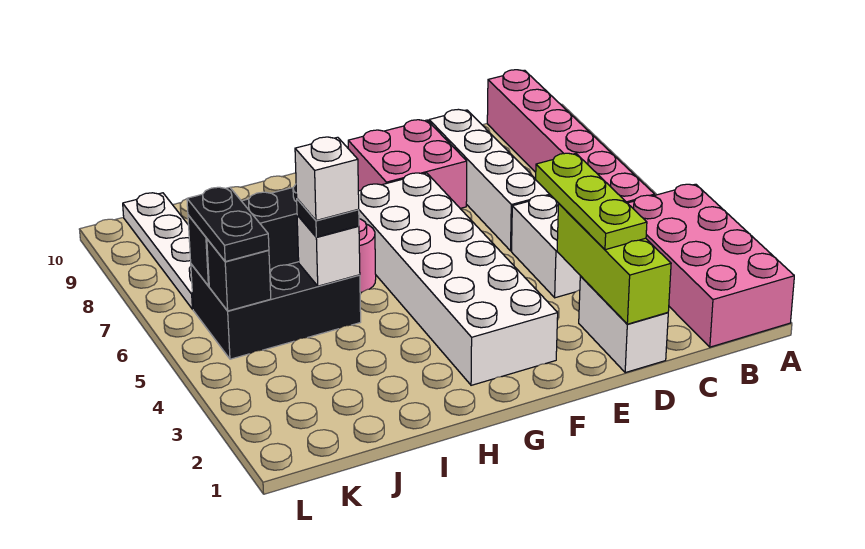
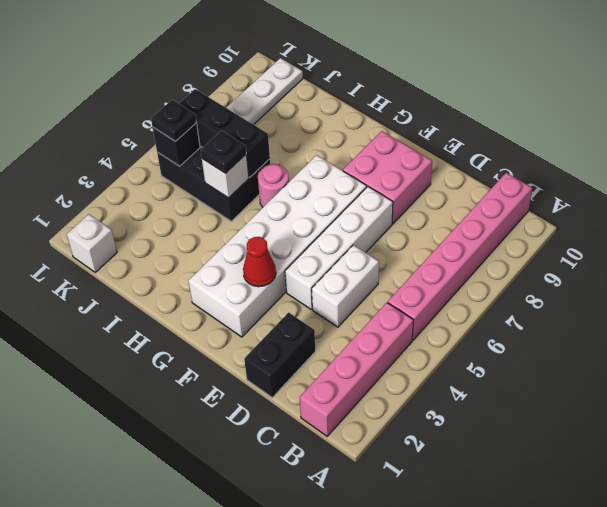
pink brick A1:B4 level 1 -> pink brick B1:B4 level 1
white brick D1:D2 level 1 -> black brick D1:D2 level 1
lime brick D1:D3 level 2 -> none
lime plate D2:D4 level 3 -> none
white brick D6:D9 level 1 -> white brick E4:E7 level 1
none -> red cone F3 level 2
white brick I5 level 4 -> white brick K1 level 1
black plate K5:K6 level 3 -> black plate K5 level 3

